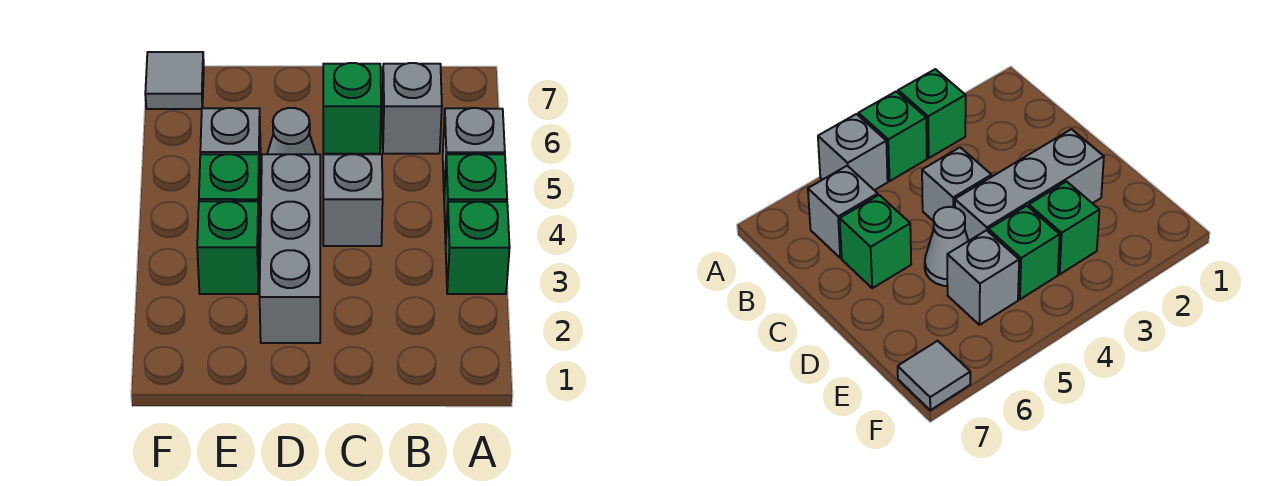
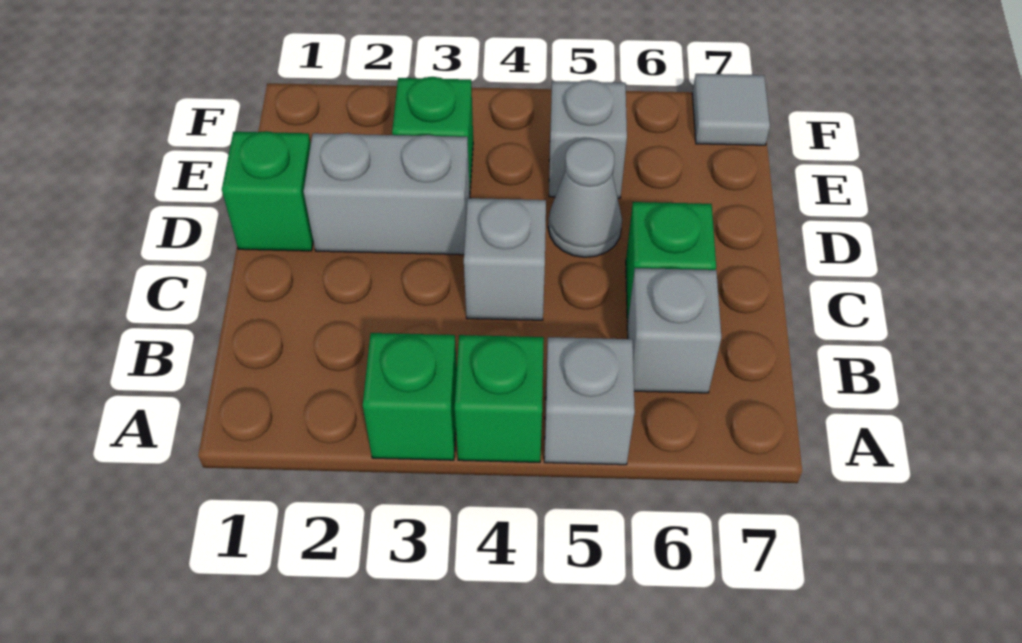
grey brick D2:D4 level 1 -> grey brick D2:D3 level 1
green brick E4 level 1 -> green brick D1 level 1

